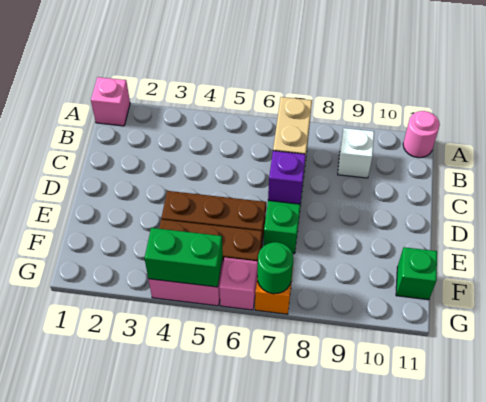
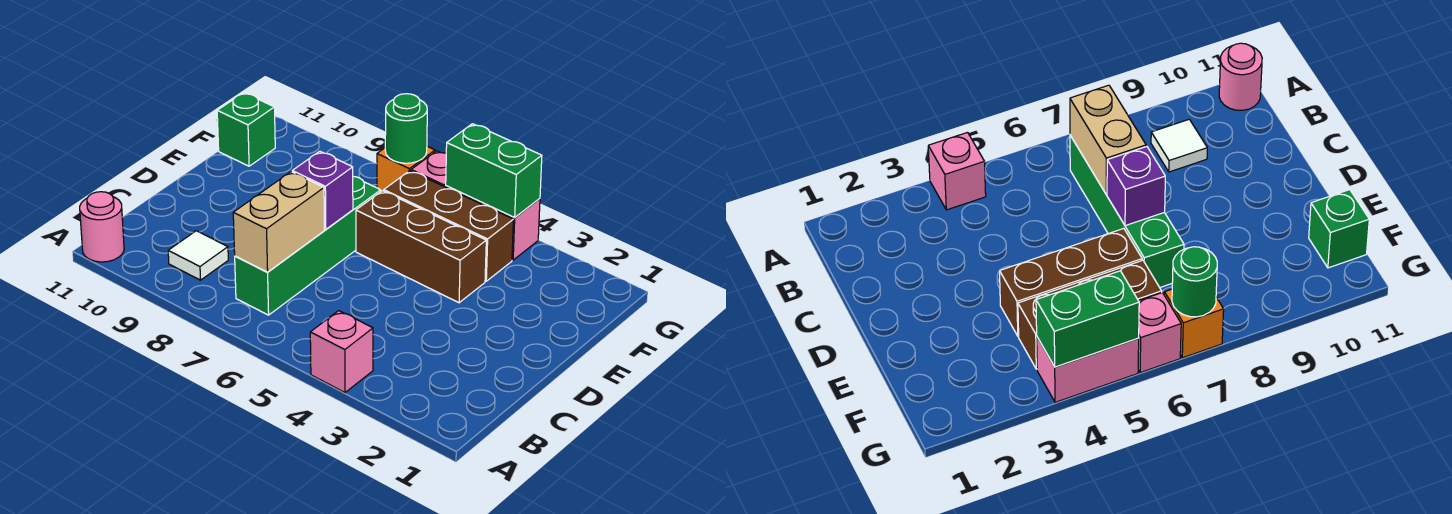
pink brick A1 level 1 -> pink brick A4 level 1
white brick B9 level 1 -> white tile B9 level 1

